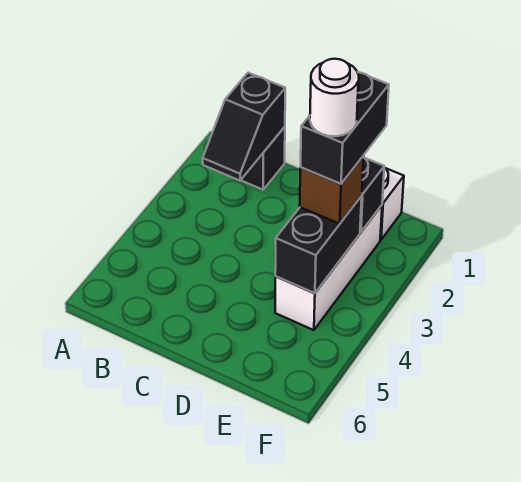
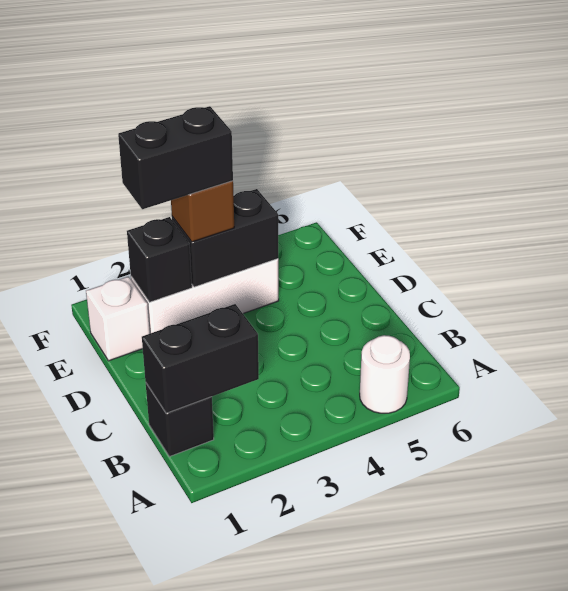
black slope B1:B2 level 2 top 1 -> black brick B1:B2 level 2
white round brick E3 level 5 -> white round brick A5 level 1

